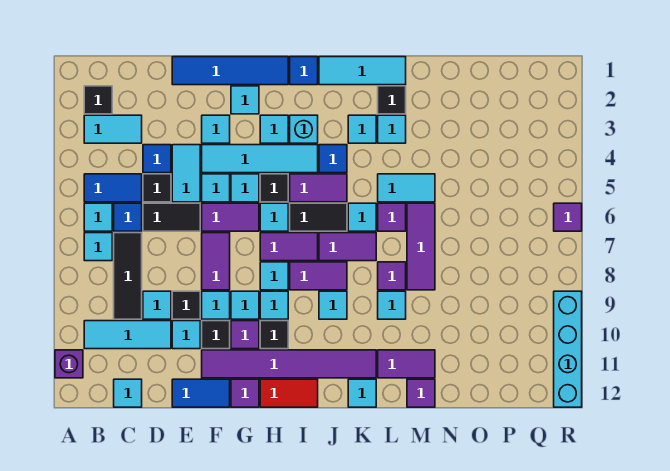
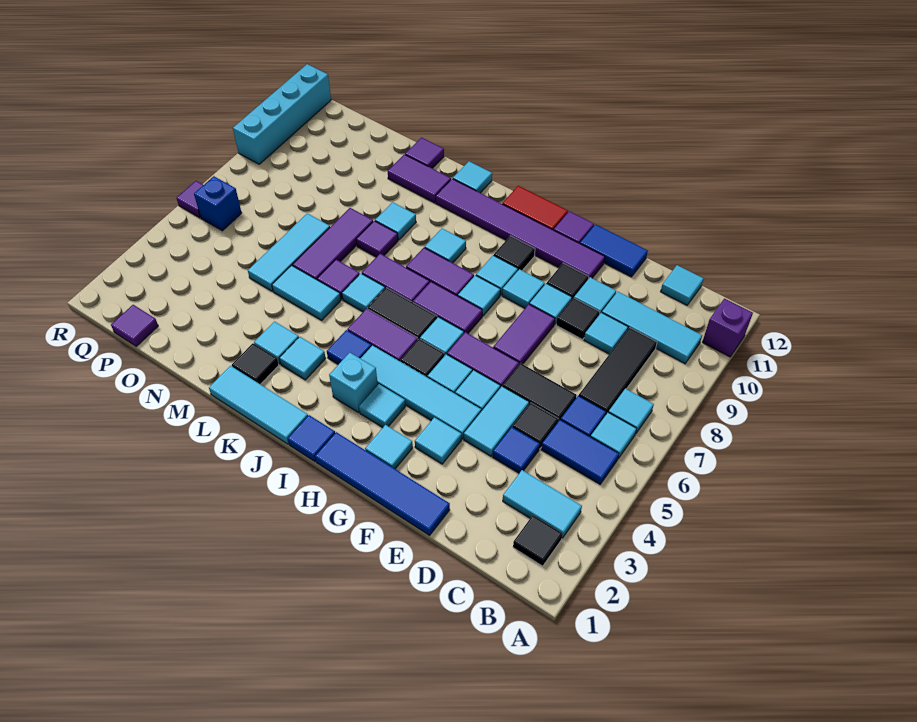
purple tile G10 level 1 -> purple tile P1 level 1
none -> cyan tile N5:N7 level 1
none -> blue brick Q6 level 1

